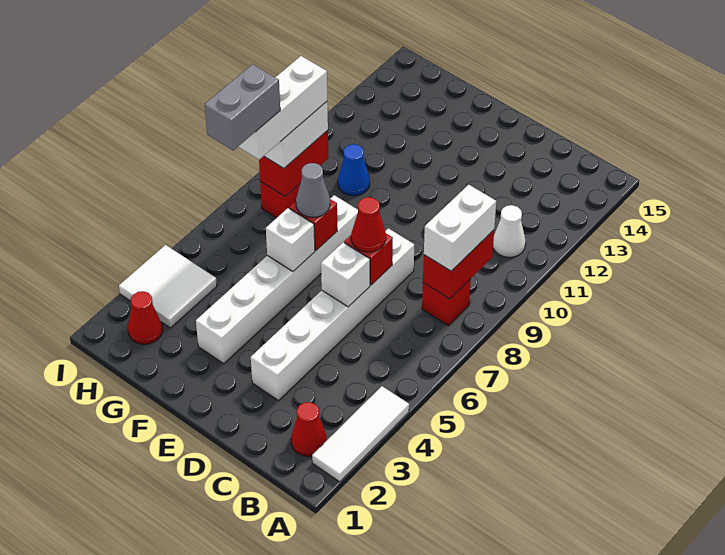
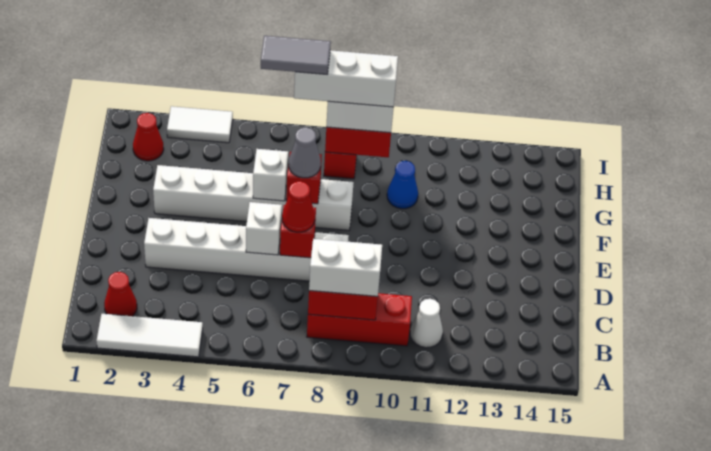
red brick B8 level 1 -> red brick B8:B10 level 1
white tile H3:I4 level 1 -> white tile I3:I4 level 1
grey brick H6:H7 level 5 -> grey tile H6:H7 level 5

